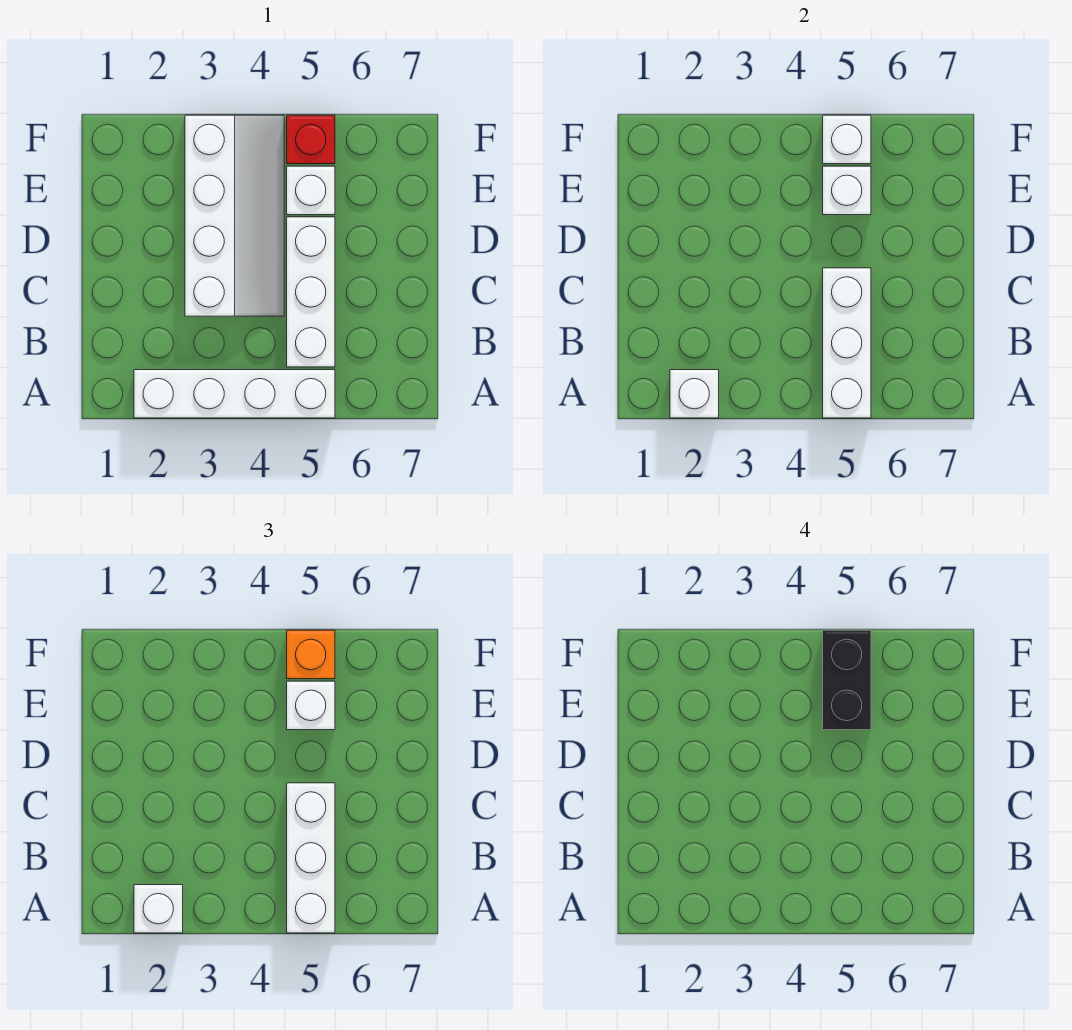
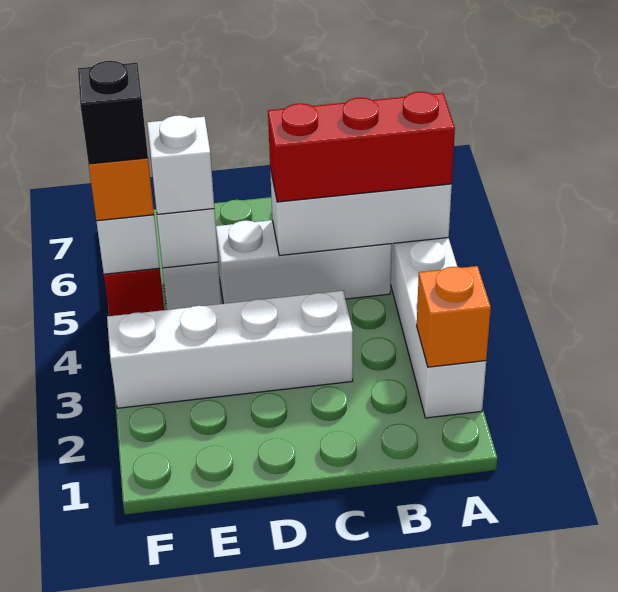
white brick A2 level 2 -> orange brick A2 level 2
white brick A2 level 3 -> none
white brick A5:C5 level 3 -> red brick A5:C5 level 3
black brick E5:F5 level 4 -> black brick F5 level 4

